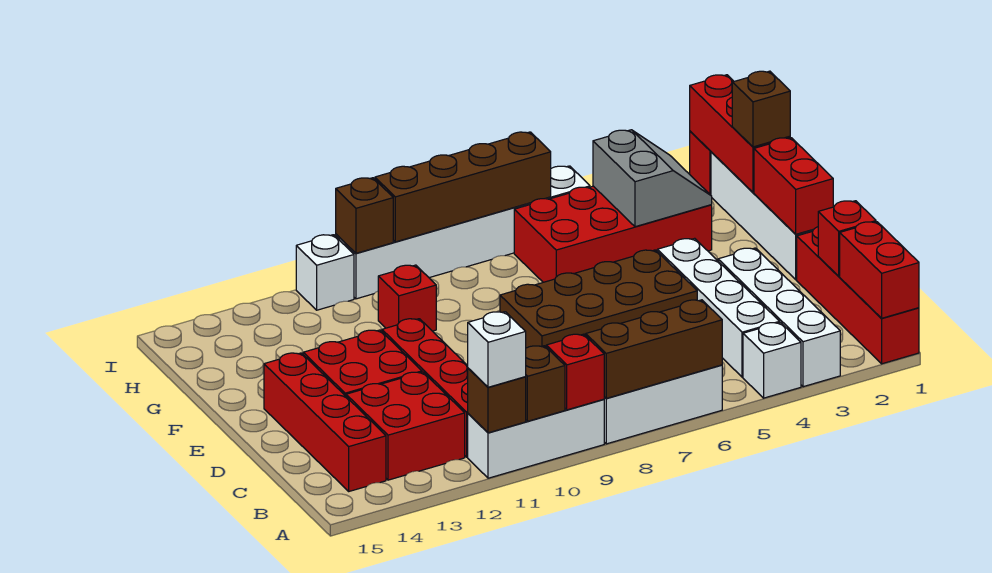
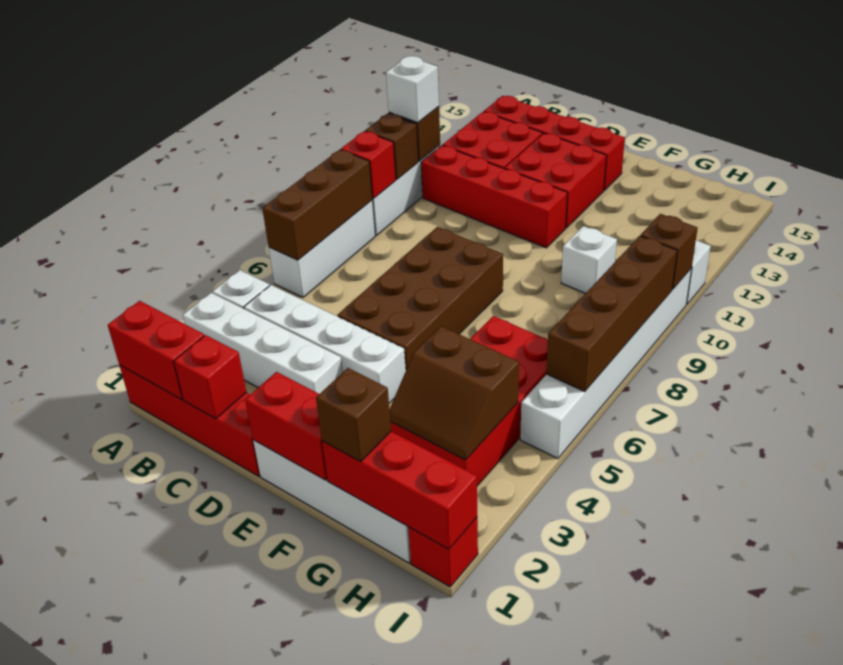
grey slope G3:H4 level 2 top 4 -> brown slope G3:H4 level 2 top 4
red brick G10 level 1 -> white brick G10 level 1

